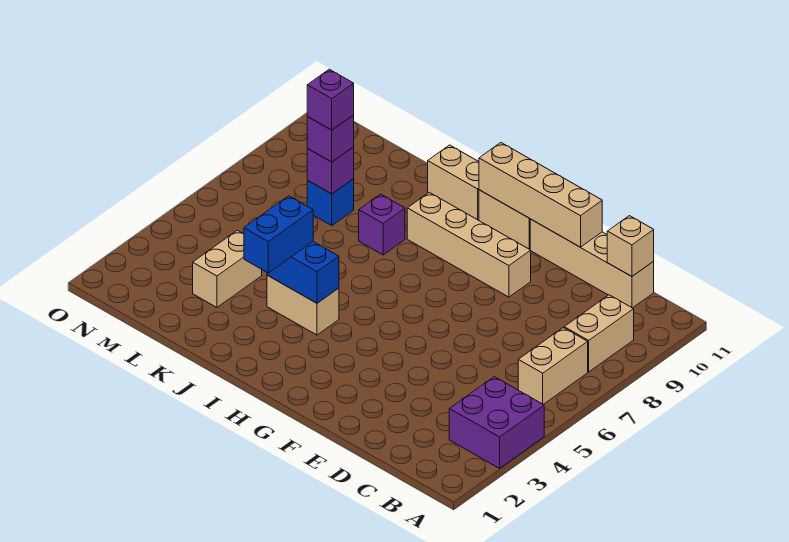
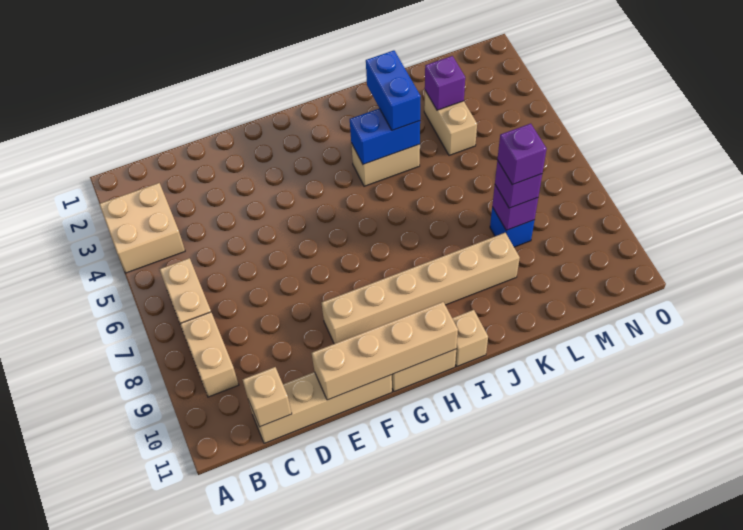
purple brick A3:B4 level 1 -> tan brick A3:B4 level 1
tan brick F9:I9 level 1 -> tan brick F9:K9 level 1
tan brick I11:J11 level 1 -> tan brick I11 level 1
purple brick J8 level 1 -> purple brick L3 level 2

